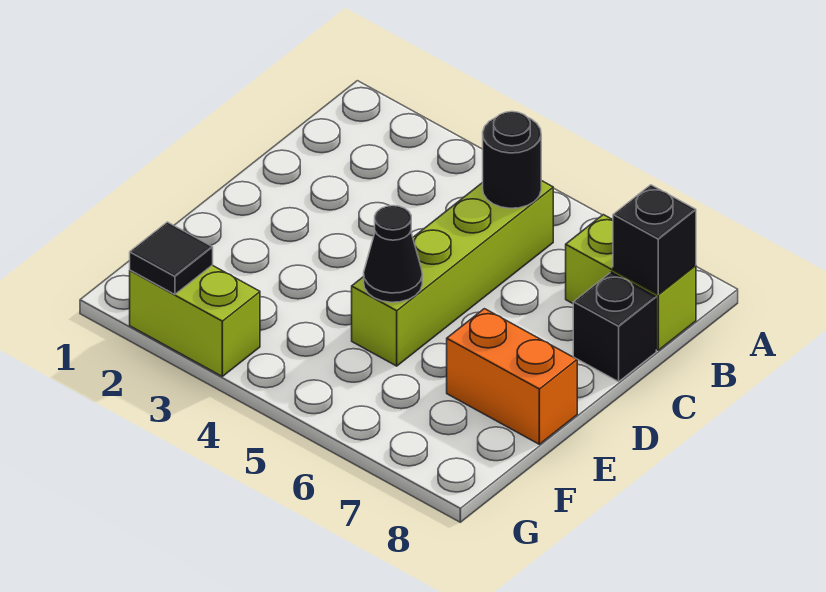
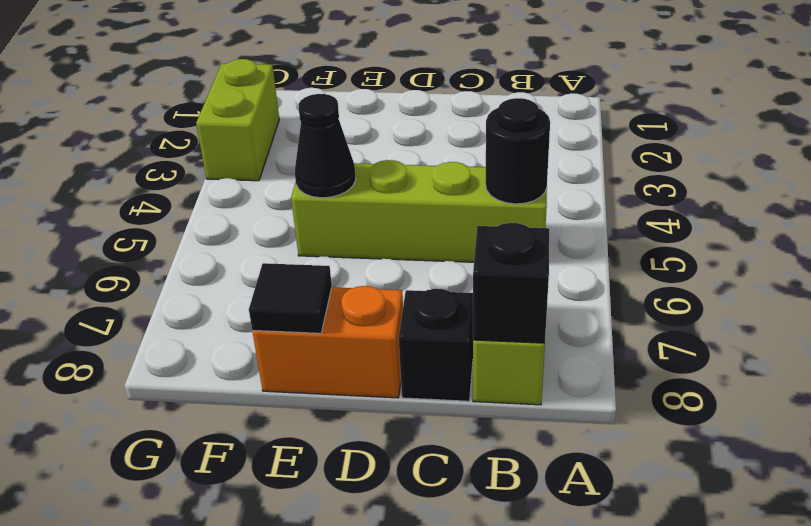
orange brick E7:E8 level 1 -> orange brick D8:E8 level 1
black tile G2 level 2 -> black tile E8 level 2

